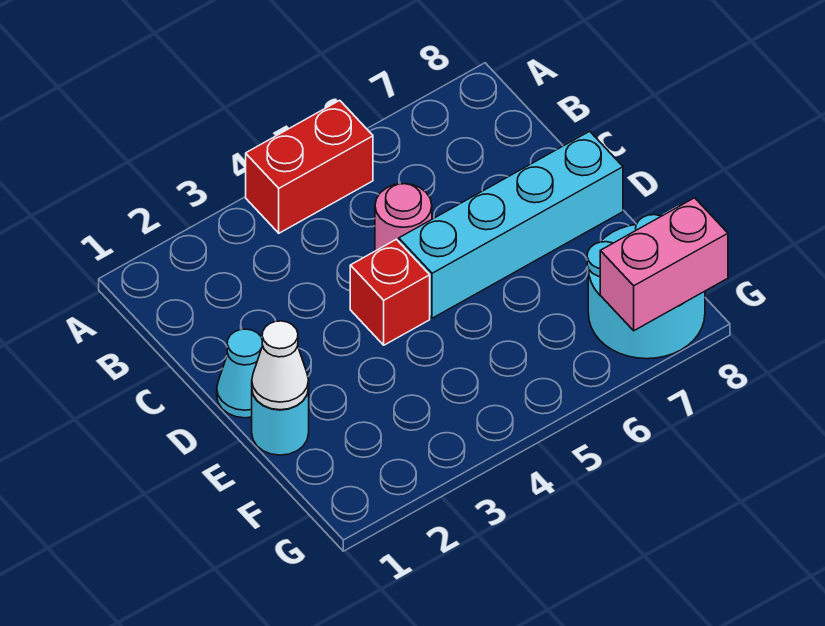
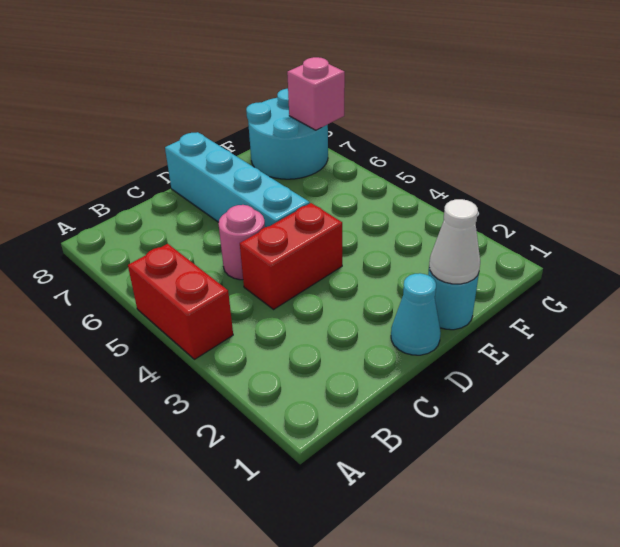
red brick D4 level 1 -> red brick C4:D4 level 1
pink brick G7:G8 level 2 -> pink brick G7 level 2

